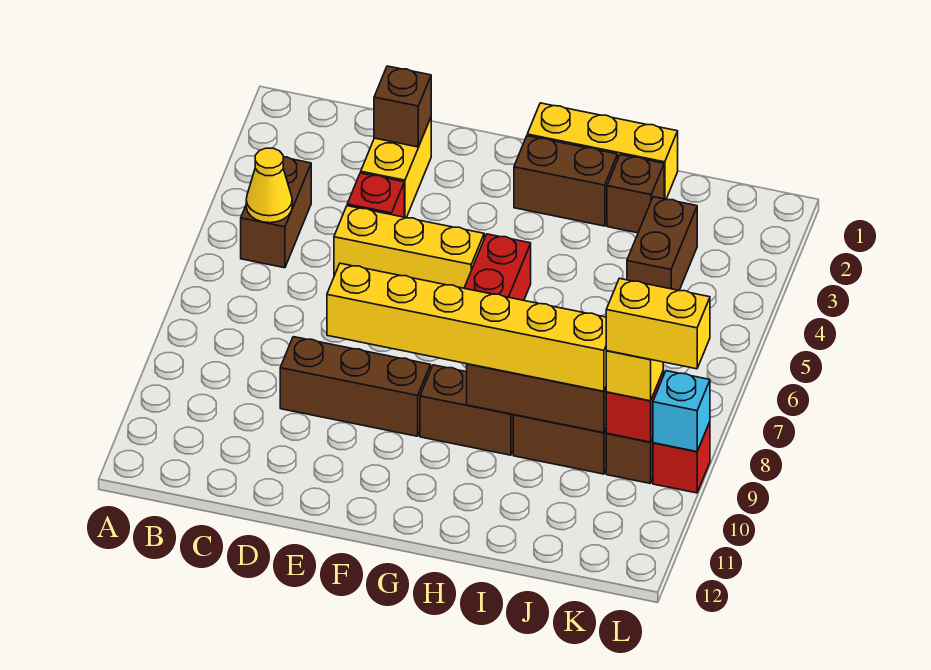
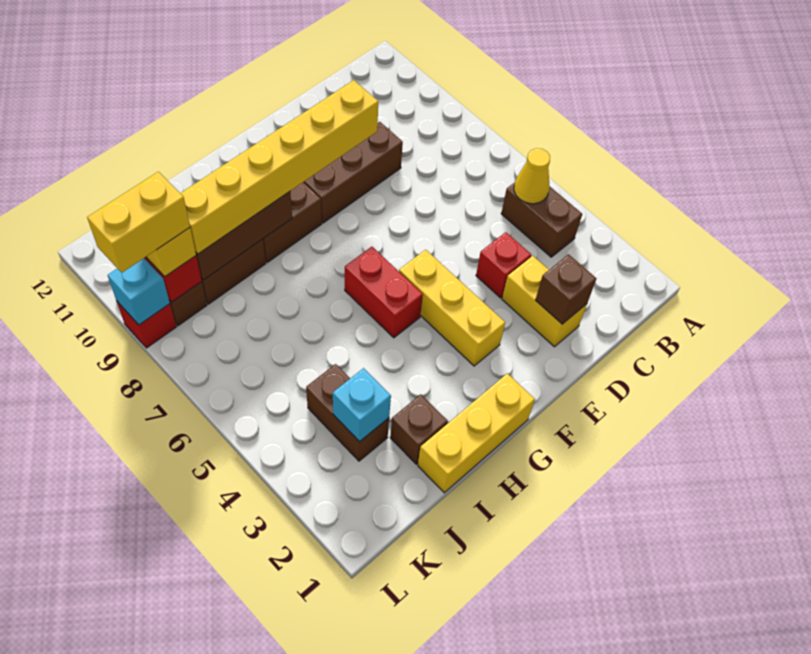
yellow brick D5:F5 level 1 -> yellow brick F3:F5 level 1
brown brick G2:H2 level 1 -> none
none -> cyan brick J3 level 2

